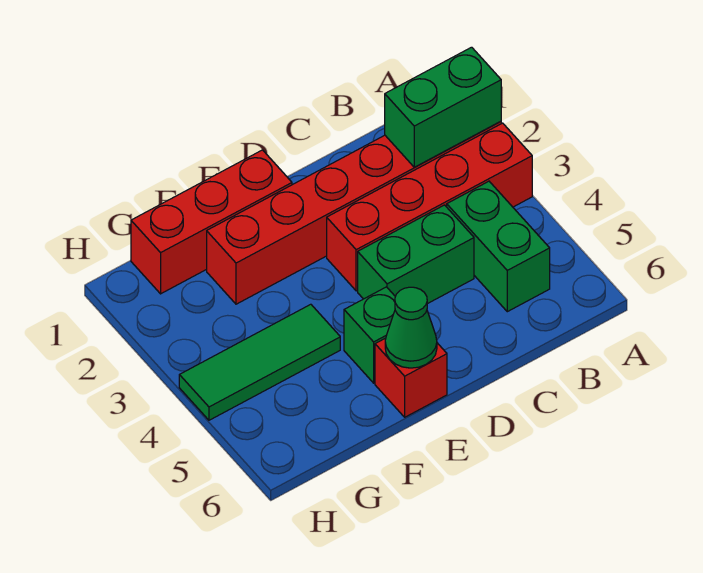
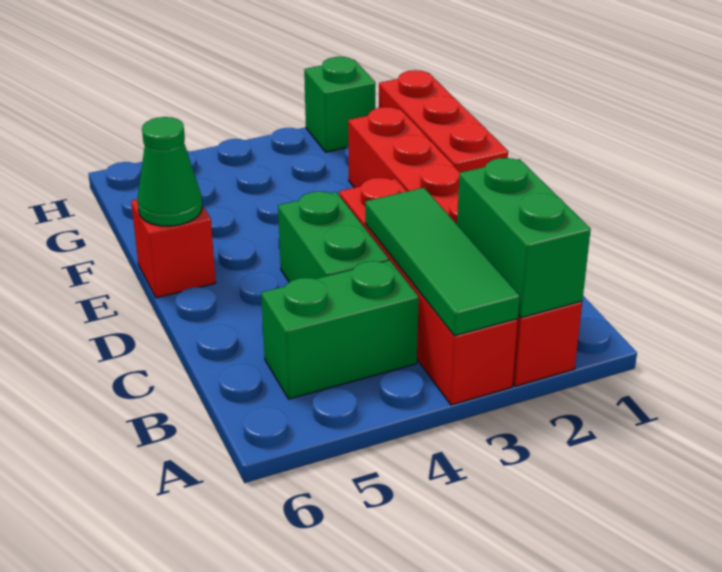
green brick E5 level 1 -> green brick H2 level 1
green tile F4:H4 level 1 -> green tile A3:C3 level 2

